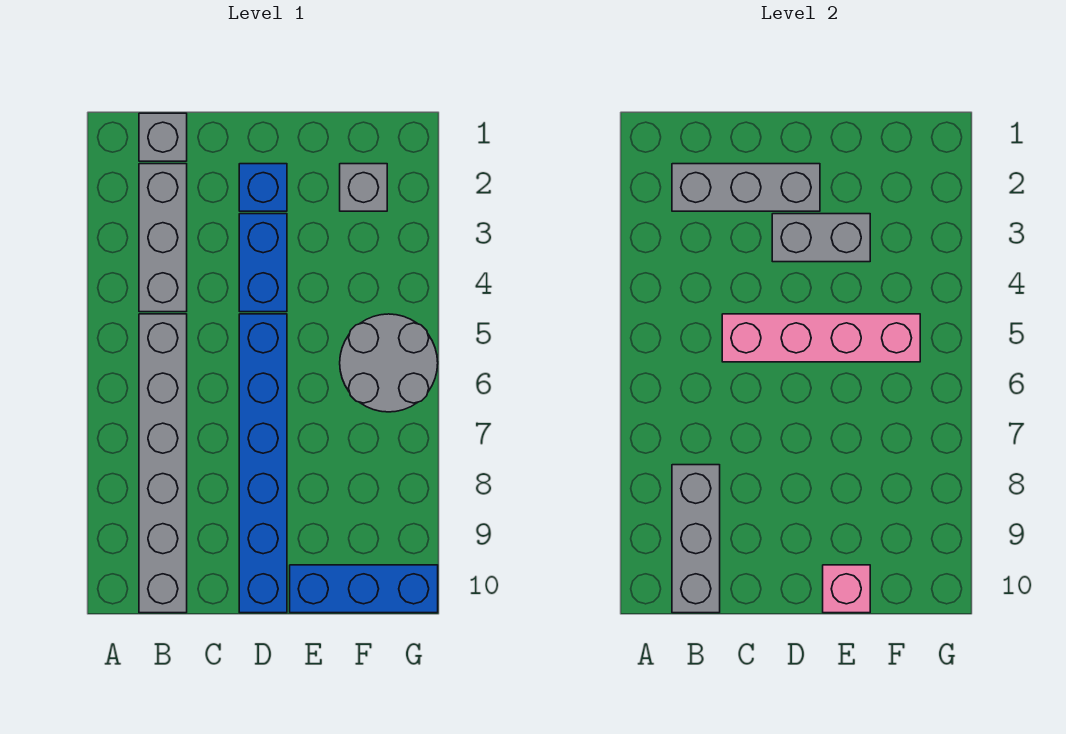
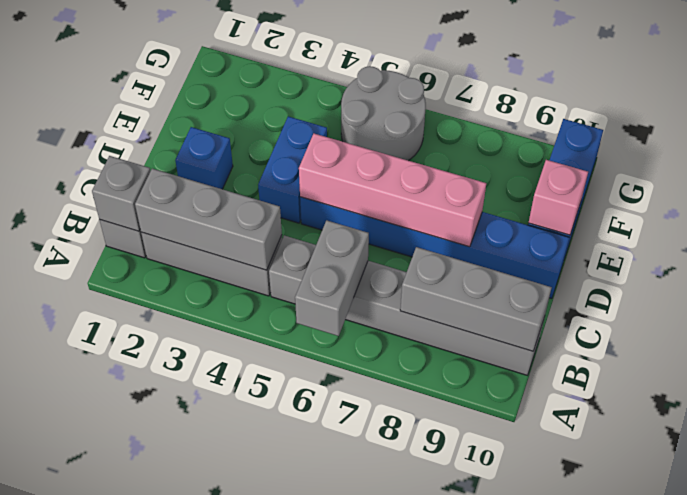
grey brick B2:D2 level 2 -> grey brick B2:B4 level 2
pink brick C5:F5 level 2 -> pink brick D5:D8 level 2
blue brick D3:D4 level 1 -> blue brick D4:E4 level 1
grey brick D3:E3 level 2 -> grey brick A6:B6 level 2
grey brick F2 level 1 -> grey brick B1 level 2

